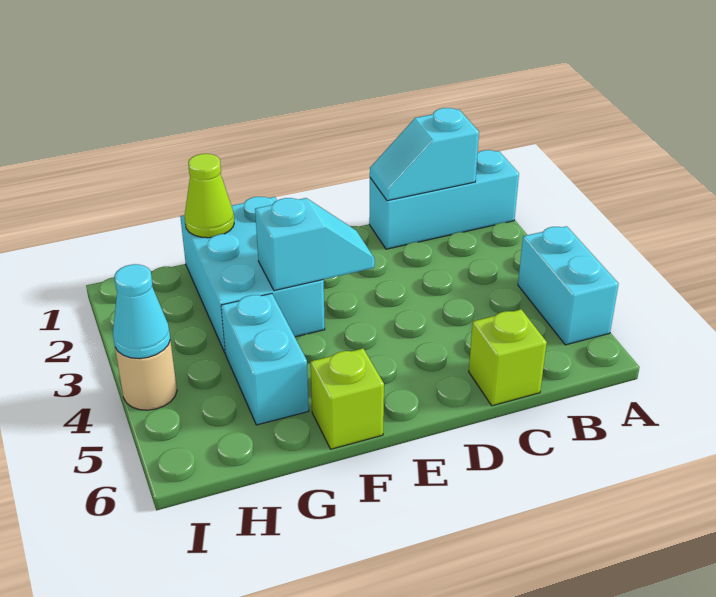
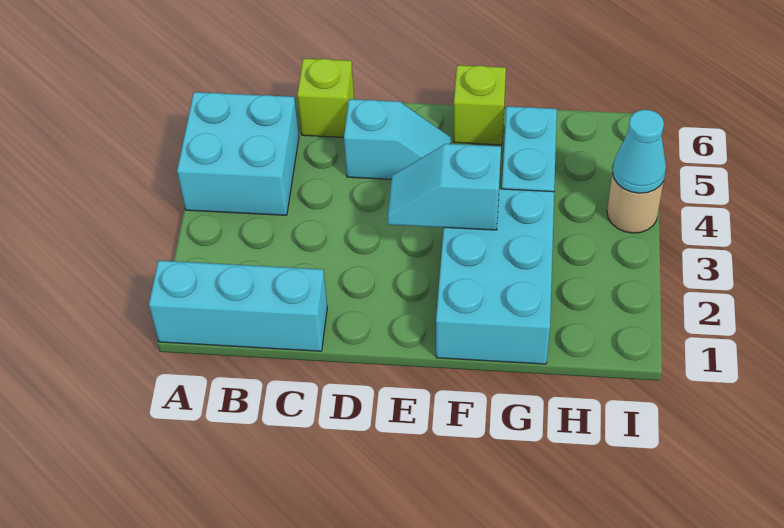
cyan brick A4:A5 level 1 -> cyan brick A4:B5 level 1
cyan slope B1:C1 level 2 top B -> cyan slope D5:E5 level 1 top D
lime cone G1 level 2 -> none

